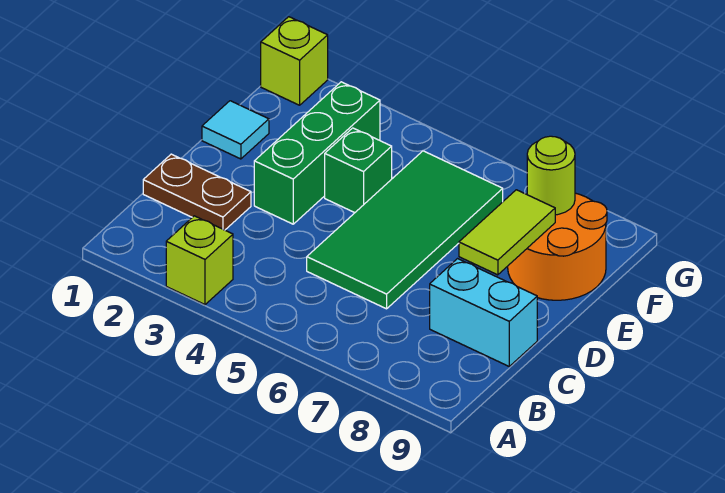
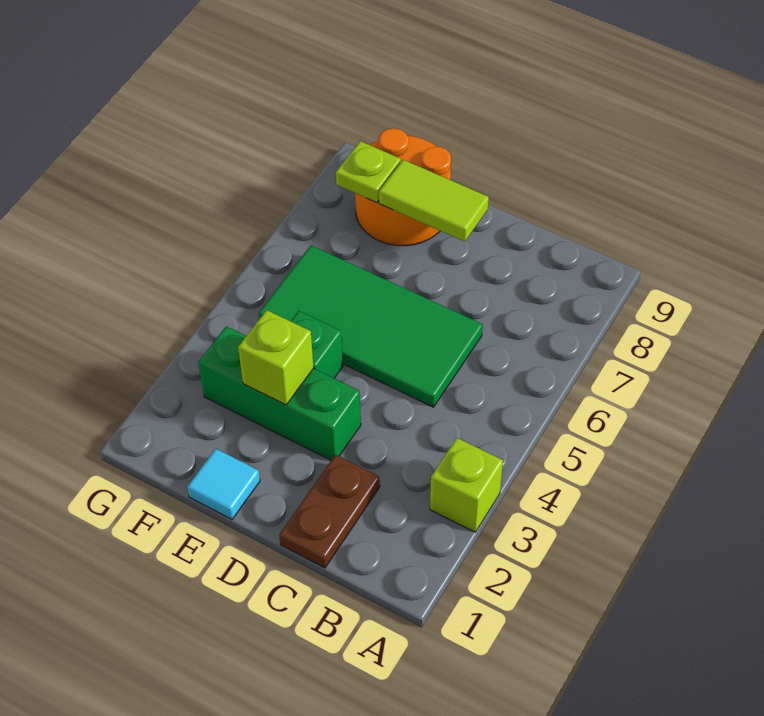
cyan brick C8:C9 level 1 -> none
lime round brick F8 level 2 -> lime plate F8 level 2
lime brick G1 level 1 -> lime brick E3 level 2

